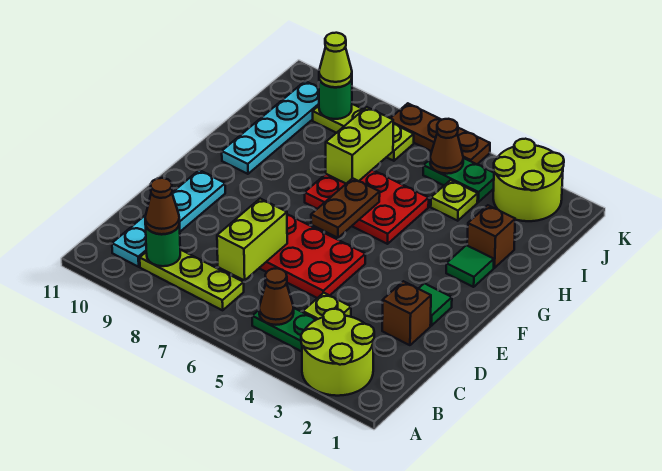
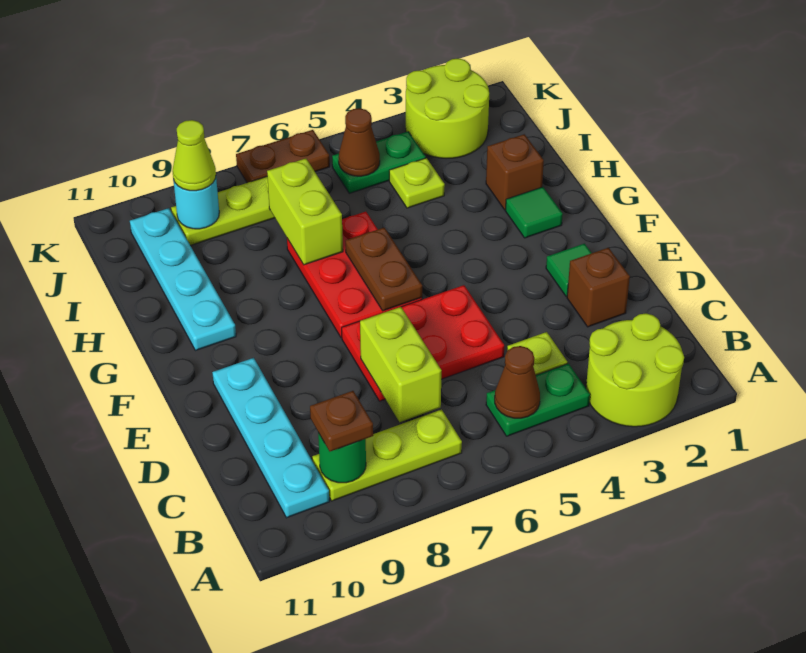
brown cone B9 level 3 -> brown plate B9 level 3
red plate G5:H7 level 1 -> red plate F6:H7 level 1
green round brick J9 level 2 -> cyan round brick J9 level 2
brown plate K5:K7 level 1 -> brown plate K6:K7 level 1

